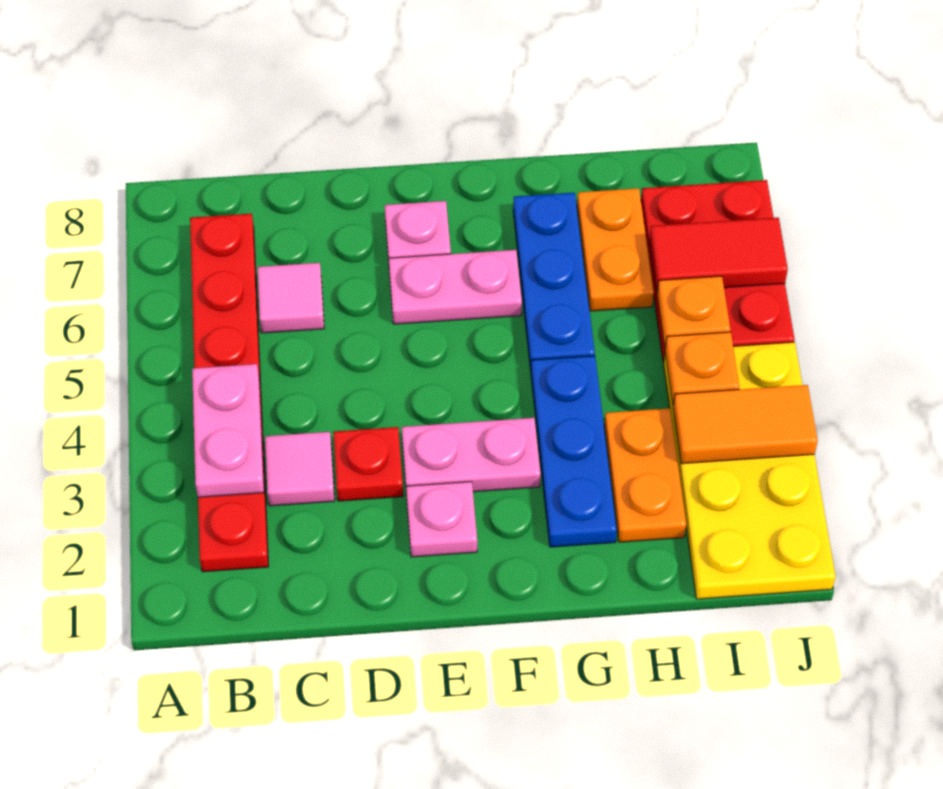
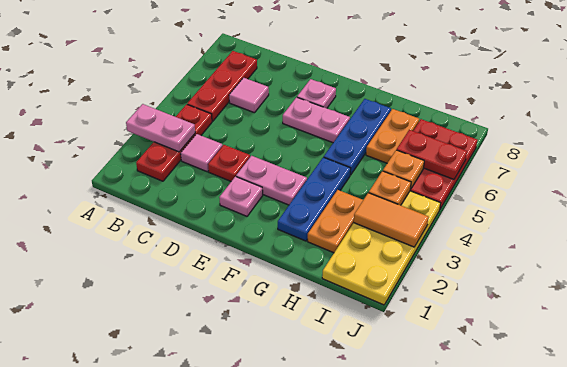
pink plate B3:B4 level 2 -> pink plate A3:B3 level 2
red tile I6:J6 level 2 -> red plate I6:J6 level 2

